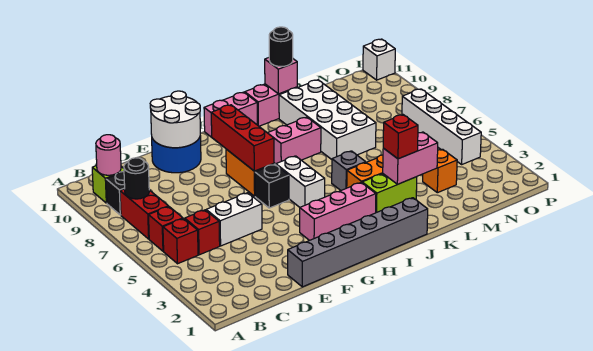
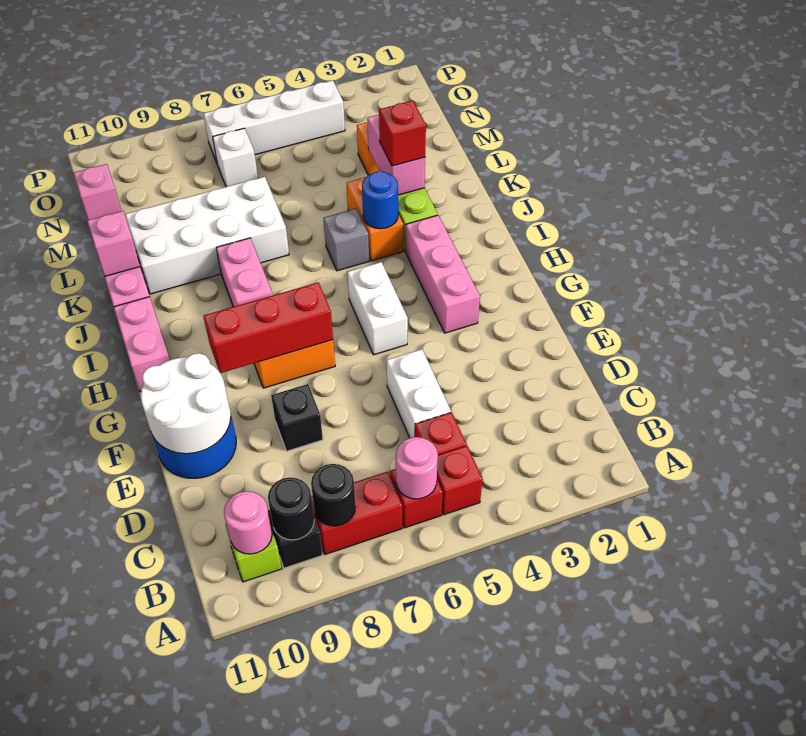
none -> pink round brick B6 level 2
grey brick E1:J1 level 1 -> none
black brick G6 level 1 -> black brick E8 level 1
white brick H5:H6 level 1 -> white brick G5:H5 level 1
none -> blue round brick J4 level 2
black round brick K11 level 3 -> black round brick B9 level 2
none -> pink brick N11 level 1
white brick P11 level 1 -> white brick N7 level 1

